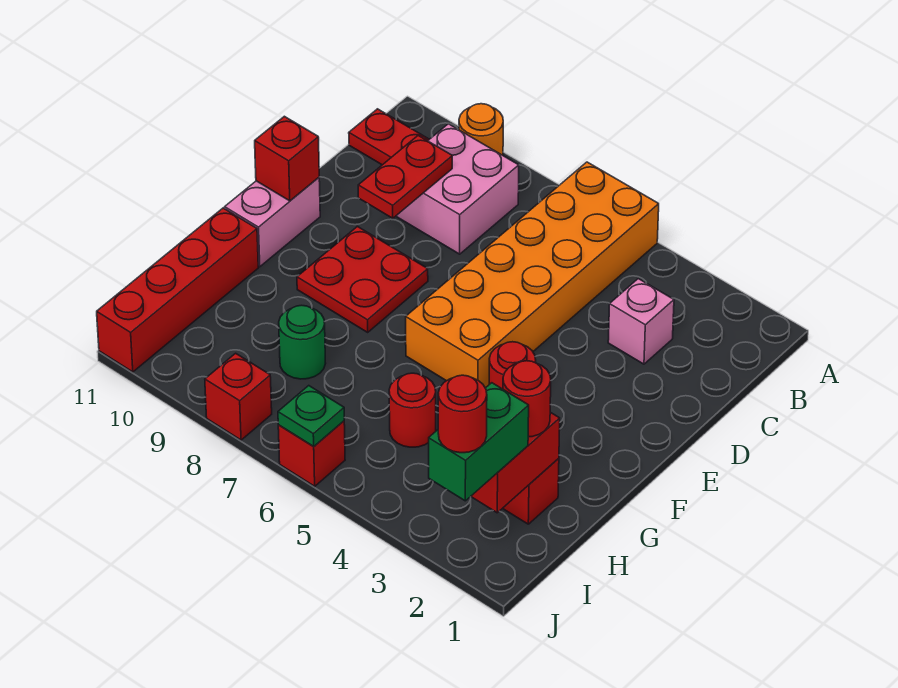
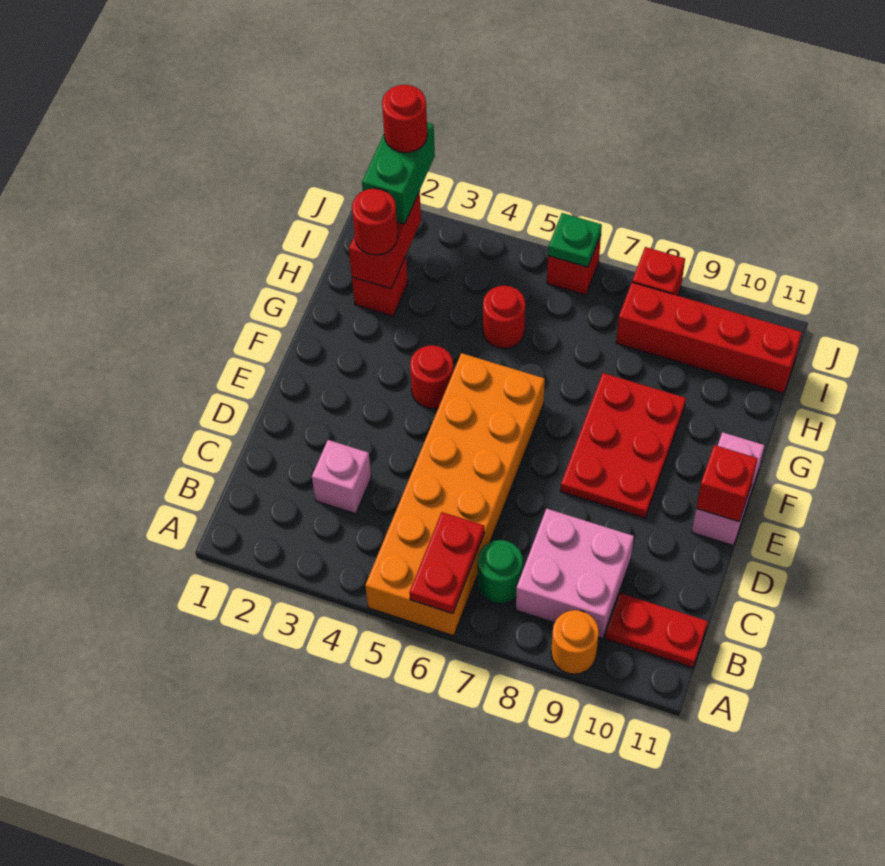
red plate C9:D9 level 2 -> red plate A6:B6 level 2
red plate E8:F9 level 1 -> red plate E8:G9 level 1
red brick G11:J11 level 1 -> red brick I8:I11 level 1
green round brick H8 level 1 -> green round brick B7 level 1

